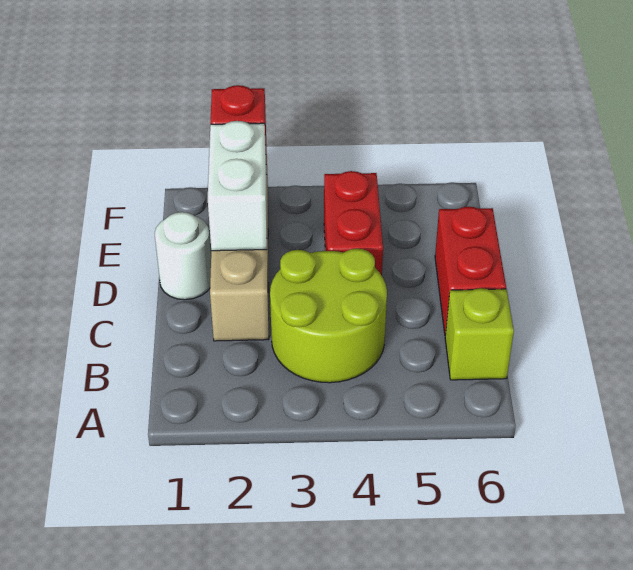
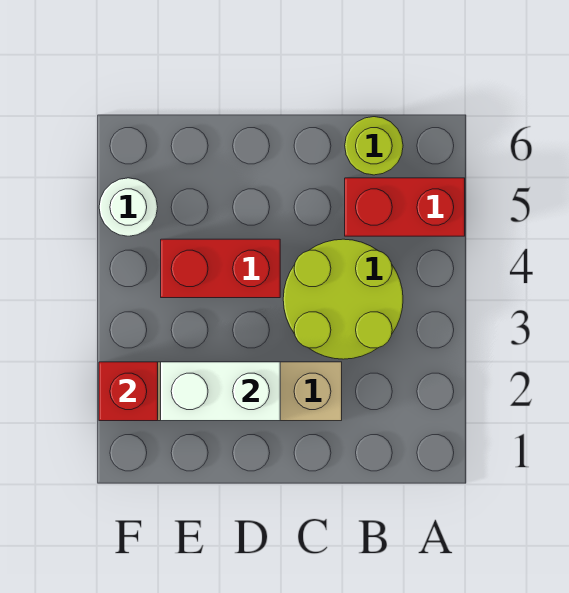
lime brick B6 level 1 -> lime round brick B6 level 1
red brick C6:D6 level 1 -> red brick A5:B5 level 1
white round brick D1 level 1 -> white round brick F5 level 1

